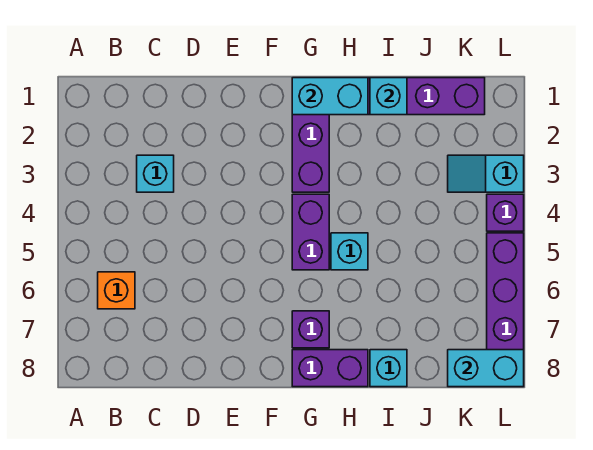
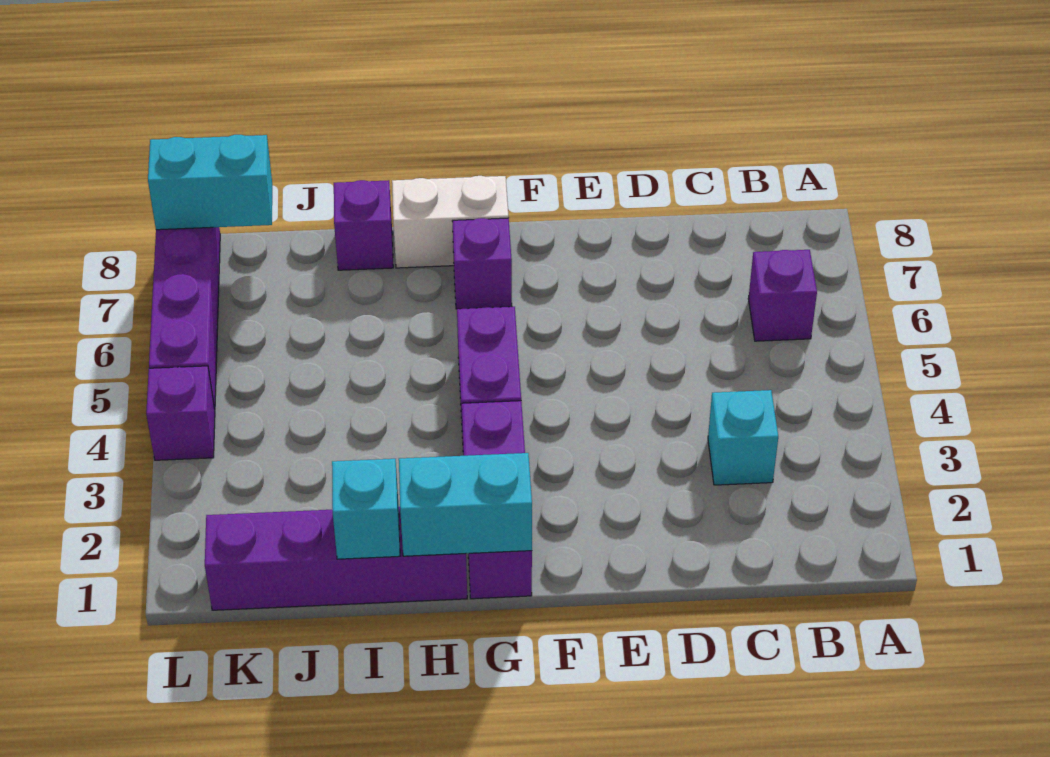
orange brick B6 level 1 -> purple brick B6 level 1
purple brick G8:H8 level 1 -> white brick G8:H8 level 1
cyan brick H5 level 1 -> none
cyan brick I8 level 1 -> purple brick I8 level 1
cyan slope K3:L3 level 1 top L -> none

